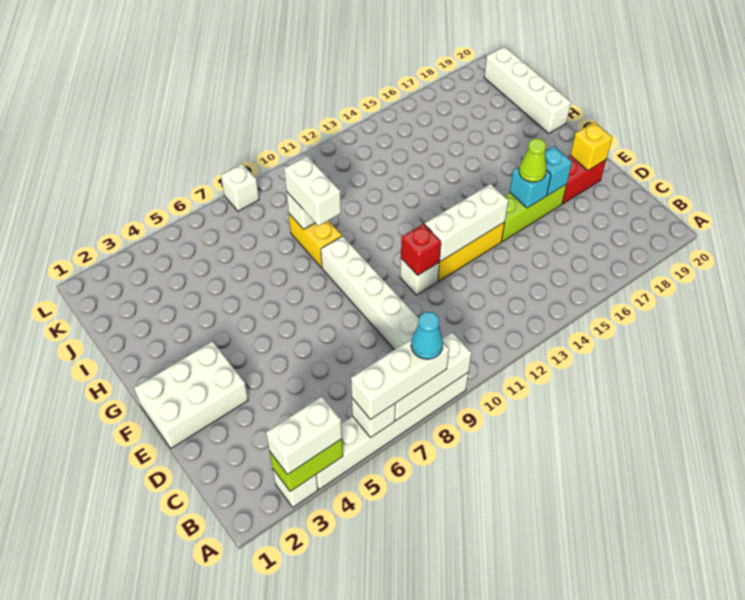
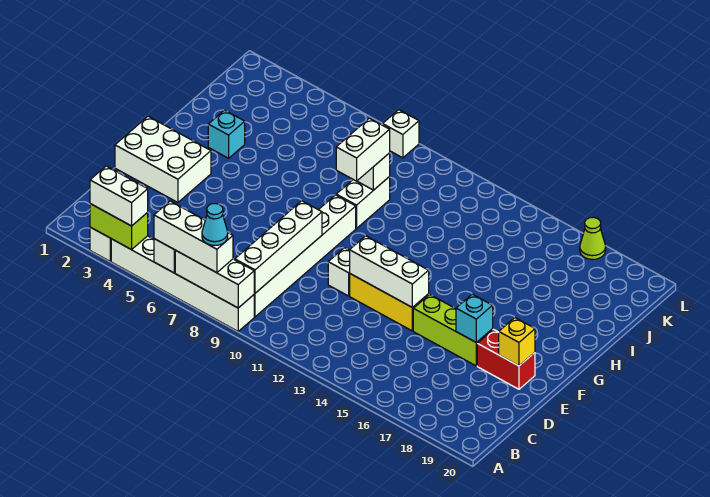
red brick E11 level 2 -> none
cyan brick E16 level 2 -> cyan brick H3 level 1
lime cone E16 level 3 -> lime cone L17 level 1
yellow brick H9:I9 level 1 -> white brick H9:I9 level 1
white brick H20:K20 level 1 -> white brick B9:E9 level 2

